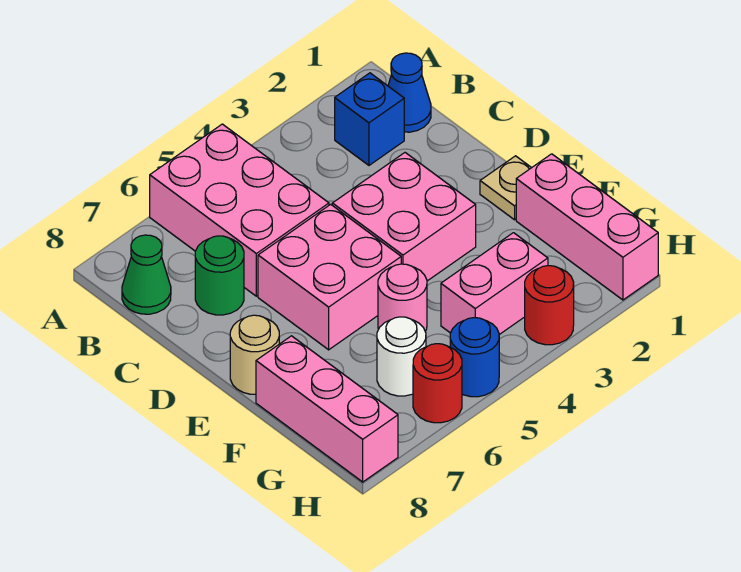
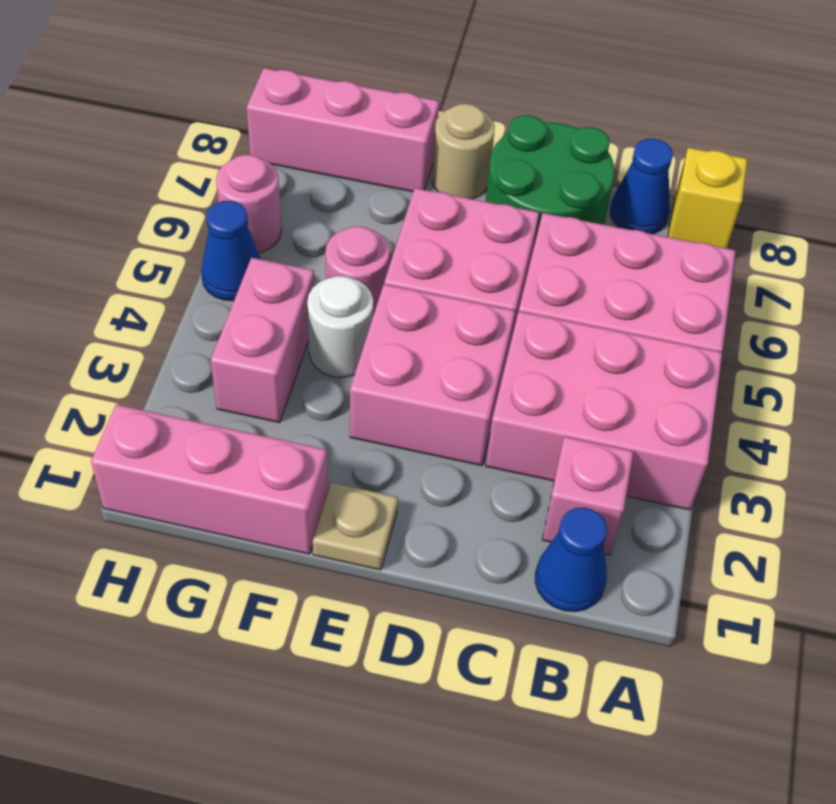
none -> pink brick A3:C4 level 1
none -> yellow brick A8 level 1
blue brick B2 level 1 -> pink brick B2 level 1
green cone B8 level 1 -> blue cone B8 level 1
green round brick C7 level 1 -> green round brick C7:D8 level 1
white round brick G6 level 1 -> white round brick F4 level 1
red round brick H3 level 1 -> none
blue round brick H5 level 1 -> blue cone H5 level 1
red round brick H6 level 1 -> pink round brick H6 level 1

